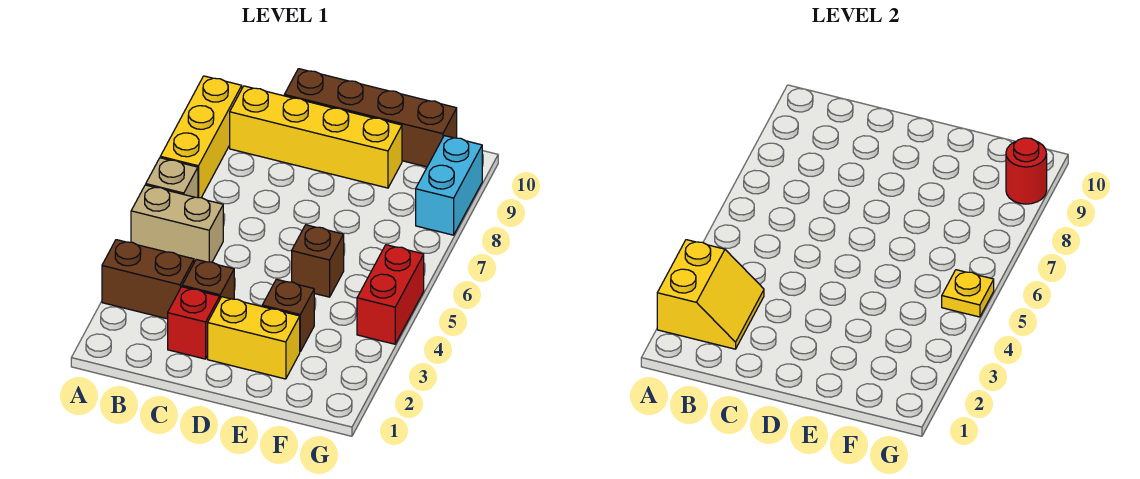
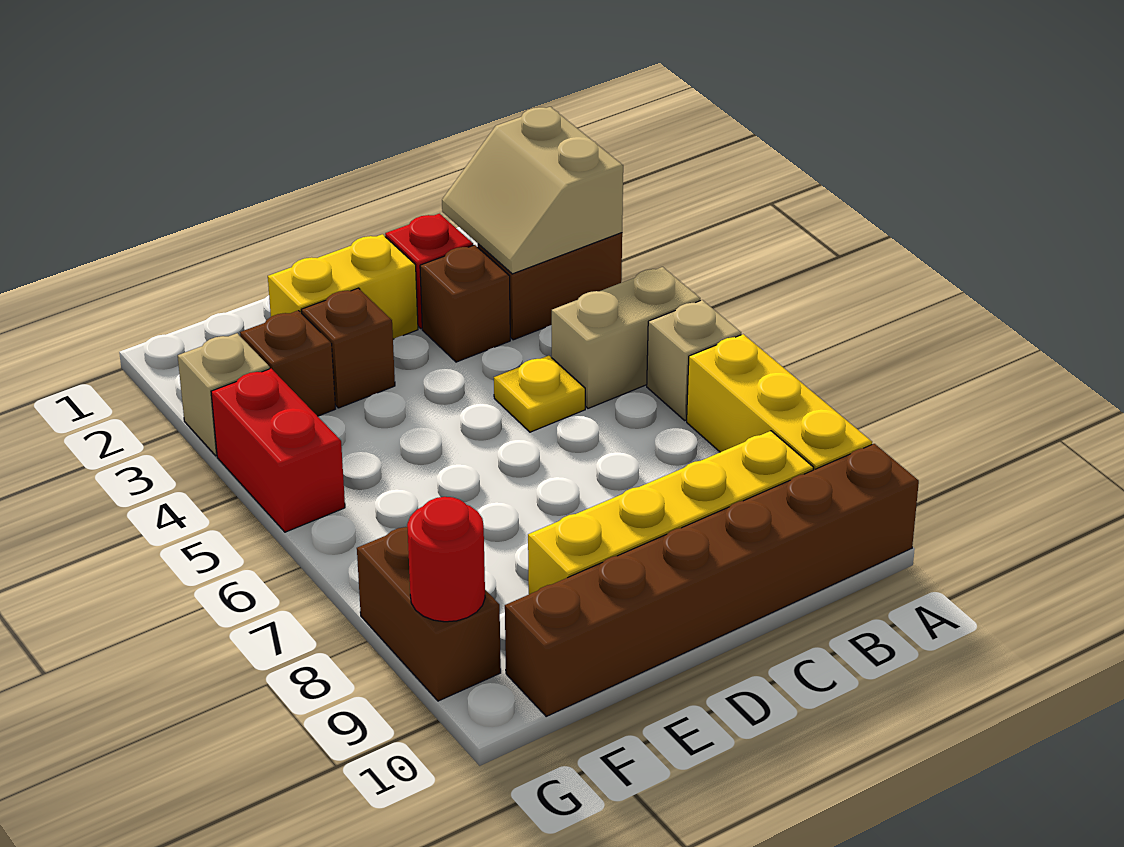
yellow slope A2:B3 level 2 top A -> tan slope A2:B3 level 2 top A
brown brick C10:F10 level 1 -> brown brick A10:F10 level 1
brown brick E5 level 1 -> brown brick F3 level 1
none -> tan brick G3 level 1
yellow plate G5 level 2 -> yellow plate C5 level 1
cyan brick G8:G9 level 1 -> brown brick G8:G9 level 1

